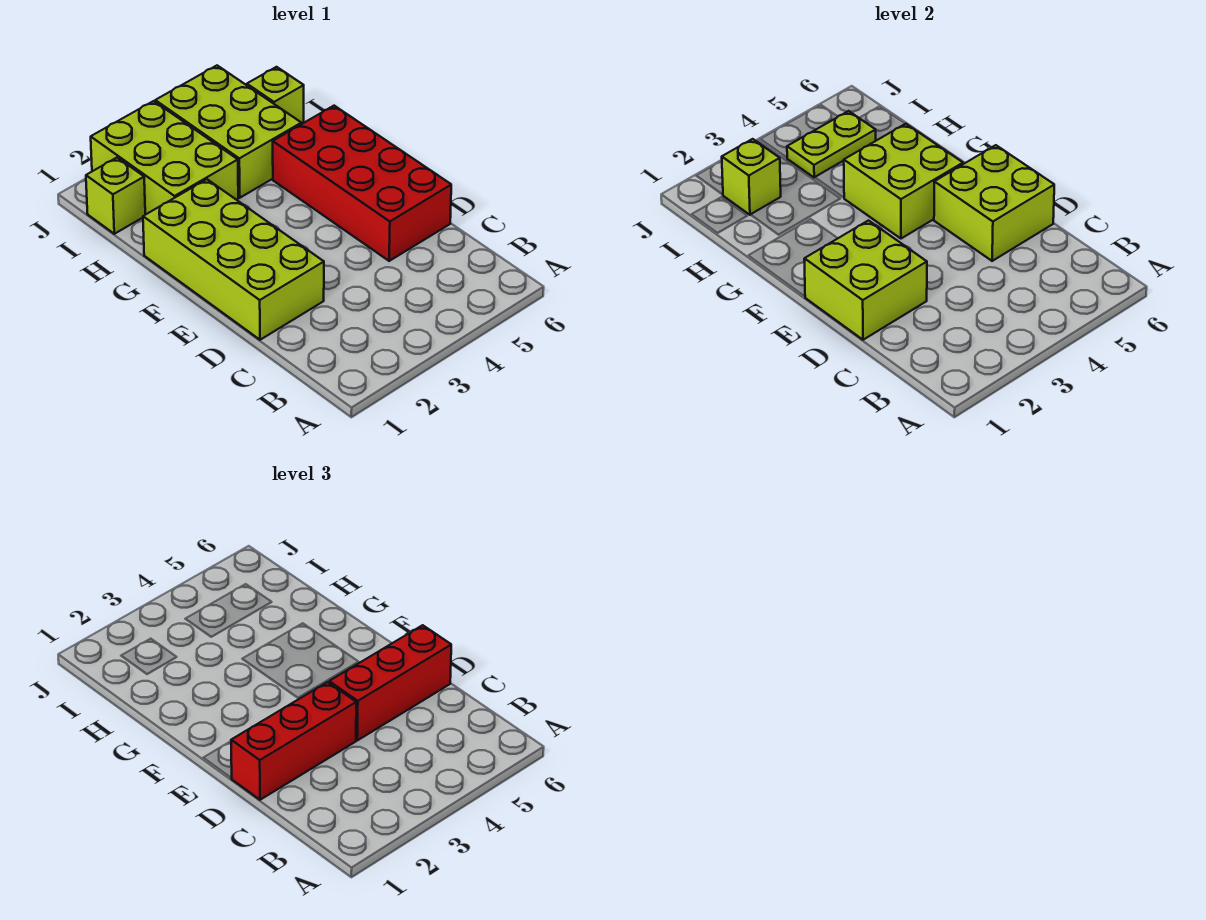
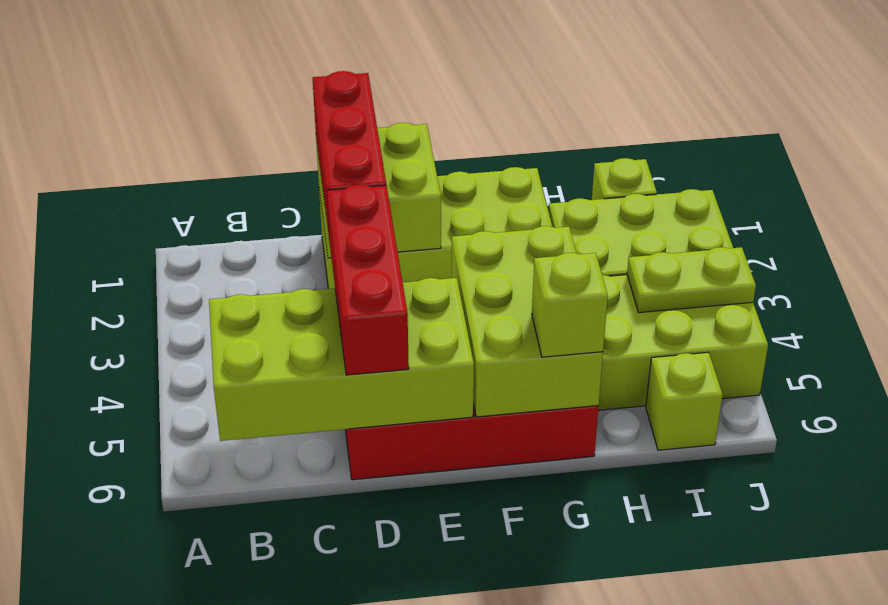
lime brick D5:E6 level 2 -> lime brick B5:E6 level 2
lime brick F4:G5 level 2 -> lime brick F4:G6 level 2
lime brick I2 level 2 -> lime brick G6 level 3
lime plate I4:I5 level 2 -> lime plate I4:J4 level 2

